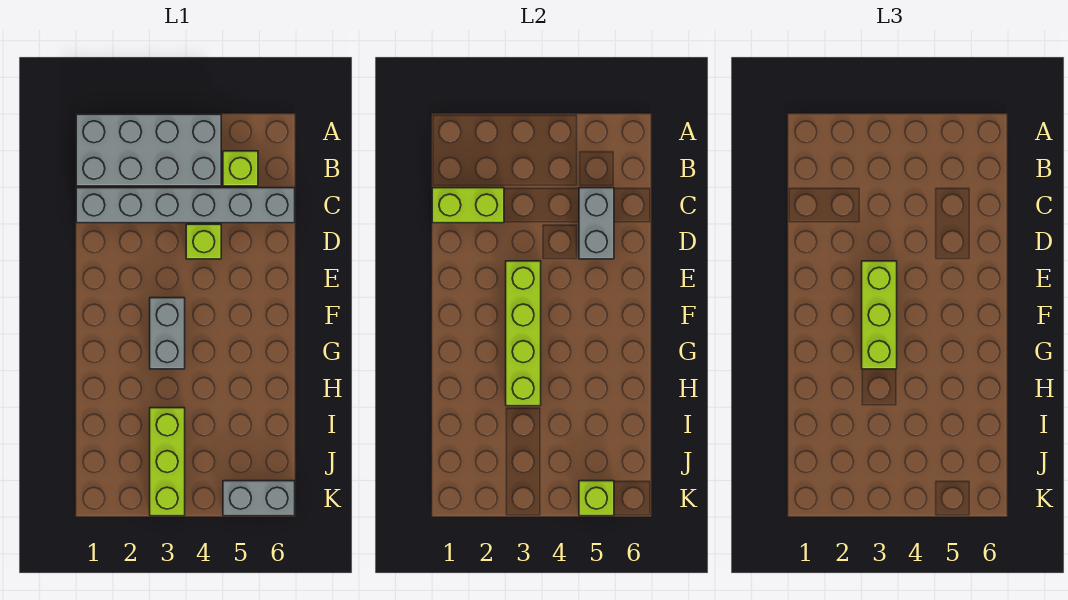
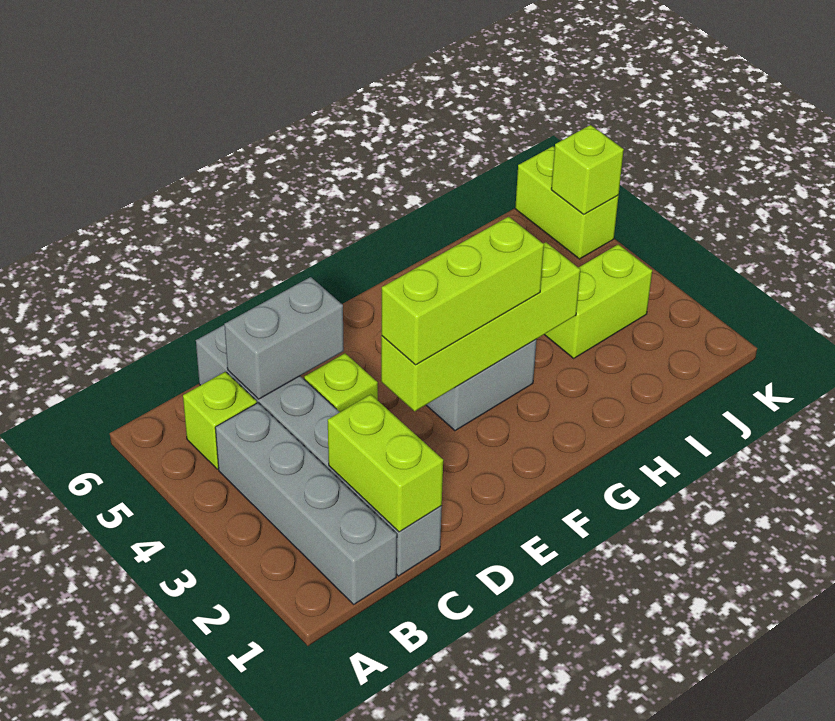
grey brick A1:B4 level 1 -> grey brick B1:B4 level 1
lime brick I3:K3 level 1 -> lime brick I3:J3 level 1
grey brick K5:K6 level 1 -> lime brick K5:K6 level 1

